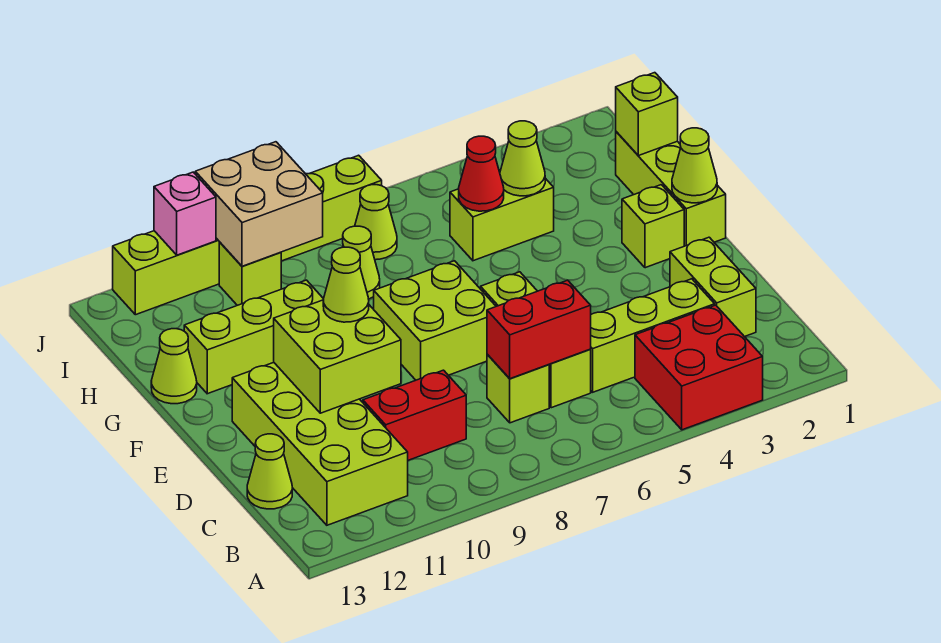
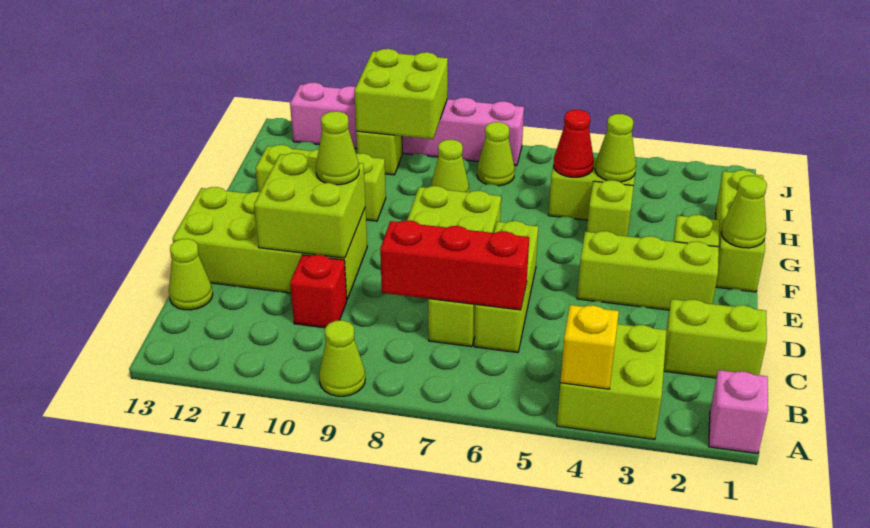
red brick A3:B4 level 1 -> lime brick A3:B4 level 1
none -> yellow brick A4 level 2
lime brick B11:E12 level 1 -> lime brick D10:E13 level 1
lime brick C2:D2 level 1 -> lime brick C1:C2 level 1
lime brick C3:C5 level 1 -> lime brick E2:E4 level 1
red brick C6:C7 level 2 -> red brick C6:C8 level 2
red brick C9:C10 level 1 -> red brick C10 level 1
lime cone G13 level 1 -> lime cone A9 level 1
lime brick H1 level 2 -> lime brick G4 level 1
tan brick I9:J10 level 2 -> lime brick I9:J10 level 2
lime brick J7:J12 level 1 -> pink brick J7:J12 level 1
pink brick J11 level 2 -> pink brick A1 level 1

